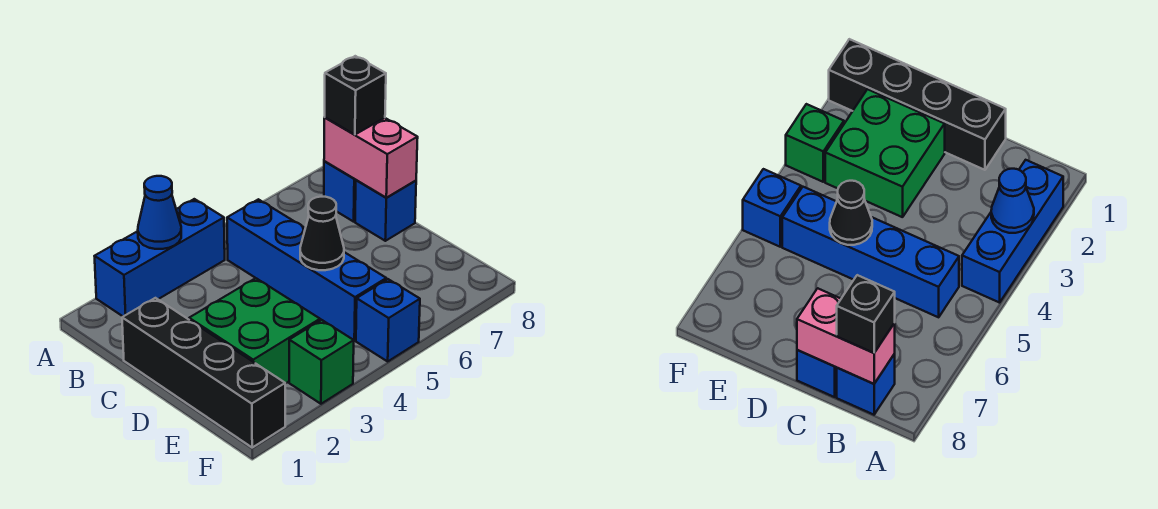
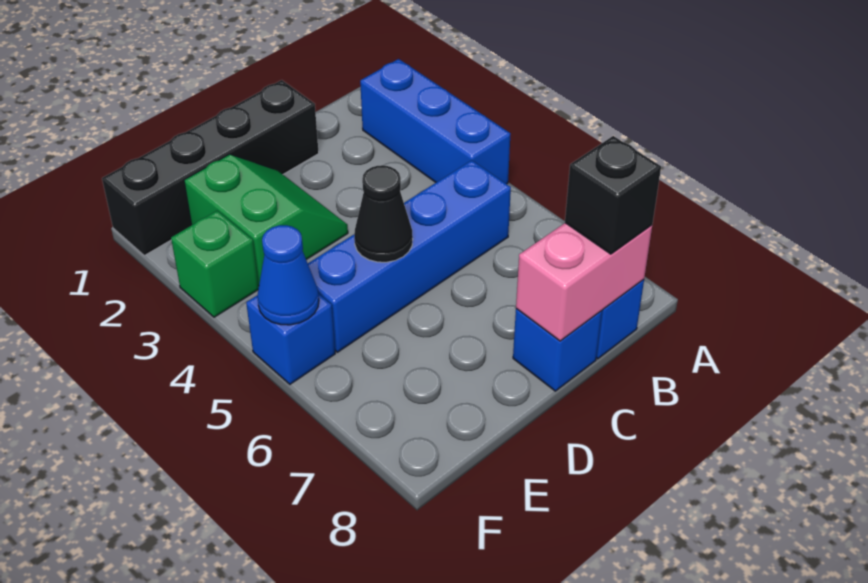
blue cone A3 level 2 -> blue cone F5 level 2
green brick D2:E3 level 1 -> green slope D2:E3 level 1 top E

